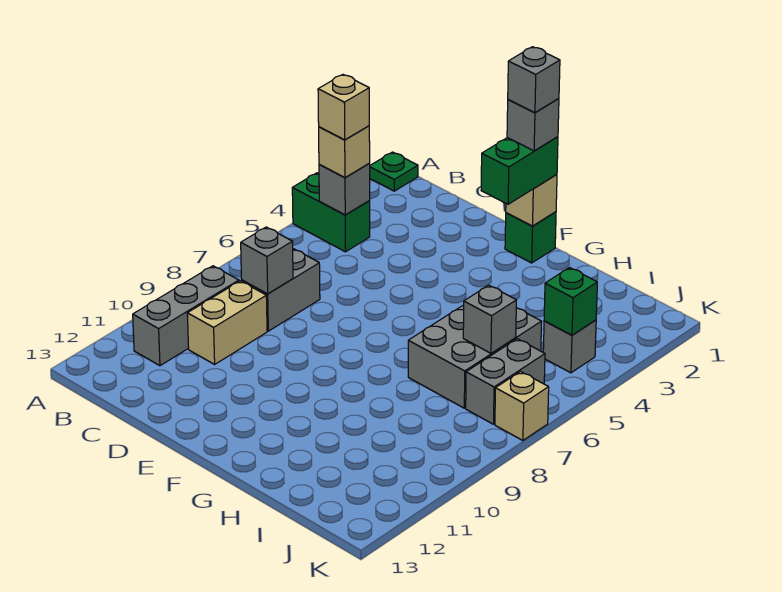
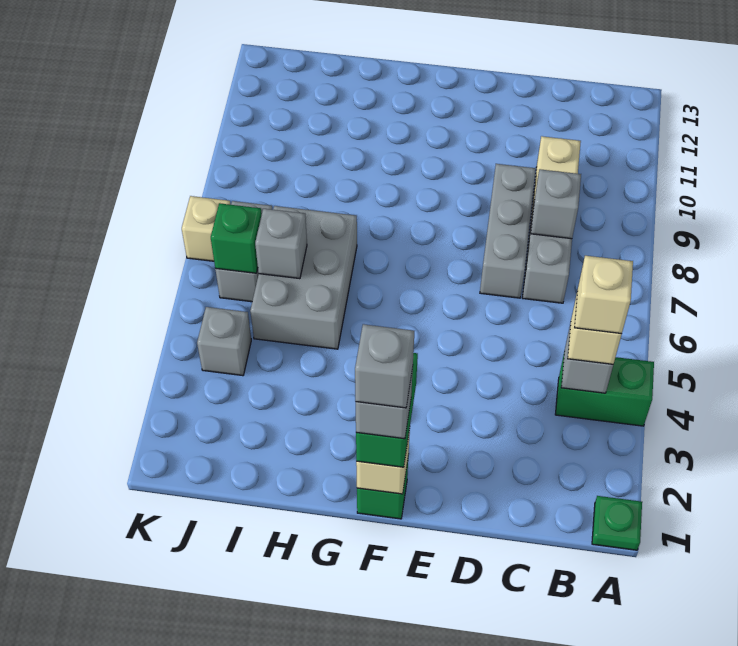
grey brick B9:B11 level 1 -> grey brick D7:D9 level 1
green brick J4 level 2 -> green brick J6 level 2

